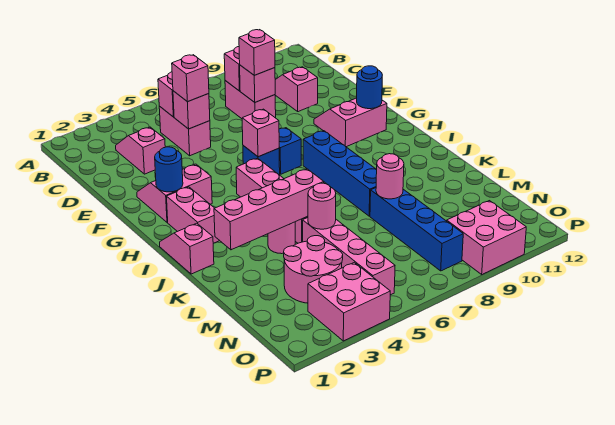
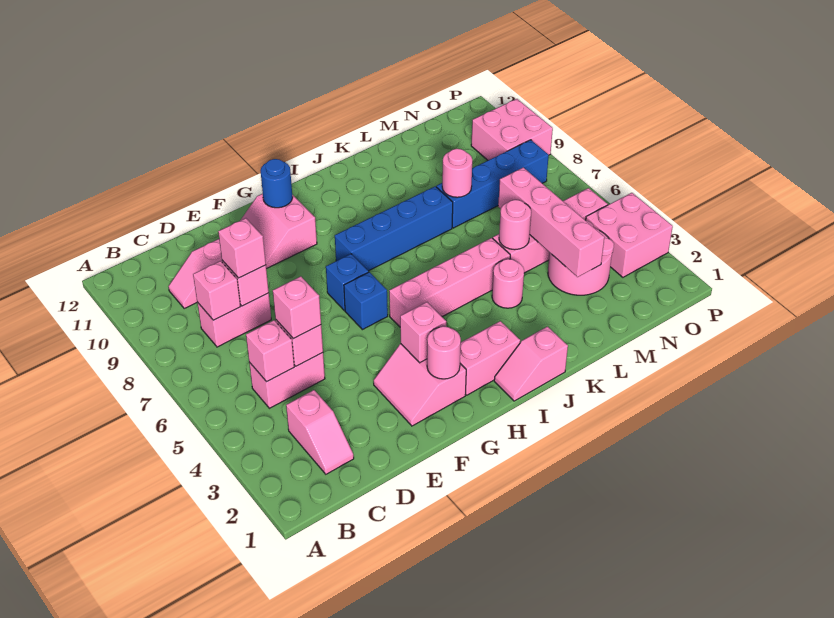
pink slope C3:D3 level 1 top D -> pink slope C2:C3 level 1 top 3
blue round brick G2 level 2 -> pink round brick G2 level 2
pink brick G6 level 2 -> pink brick G3 level 2
pink brick K2:K5 level 2 -> pink brick M3:M6 level 2

